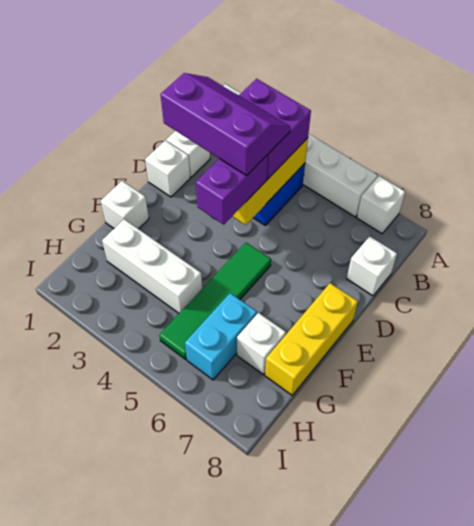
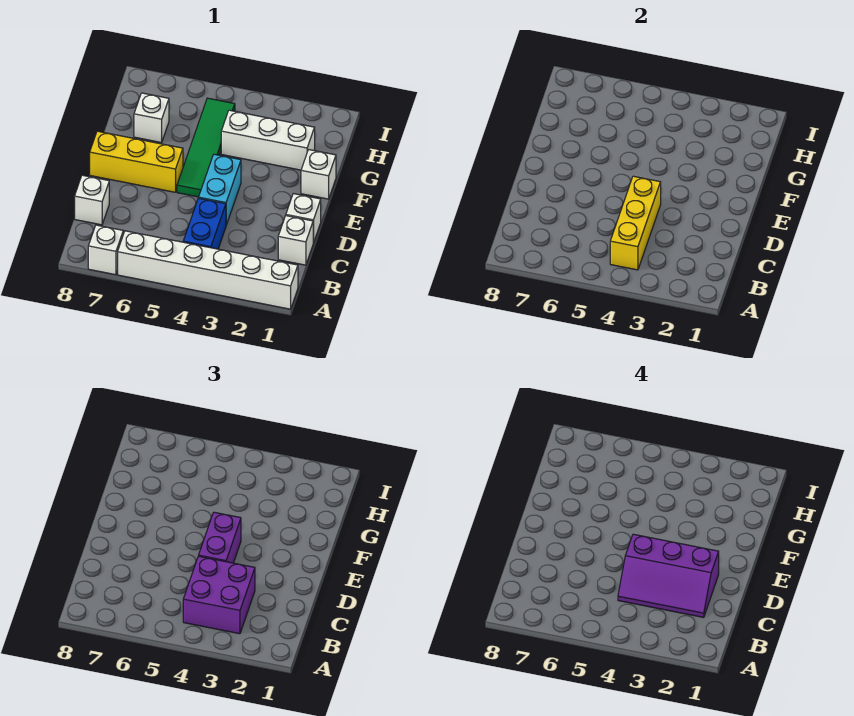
yellow brick E8:G8 level 1 -> yellow brick E6:E8 level 1
cyan brick G6:H6 level 1 -> cyan brick D4:E4 level 1

